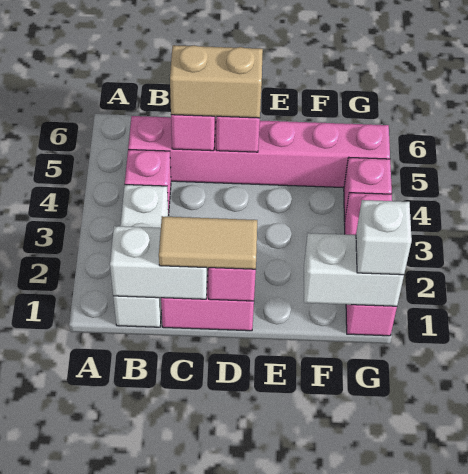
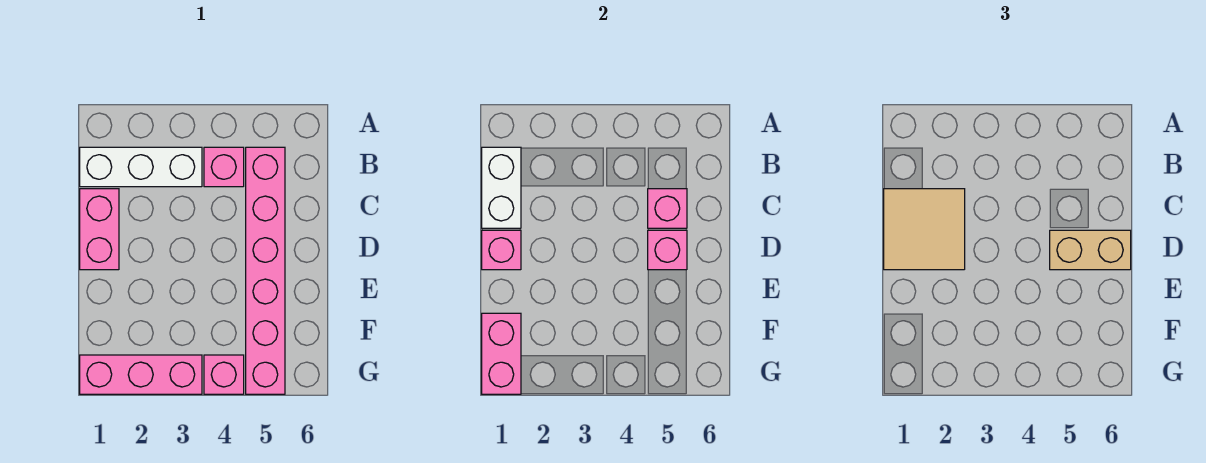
tan tile C1:D1 level 3 -> tan tile C1:D2 level 3
tan brick C5:D5 level 3 -> tan brick D5:D6 level 3
white brick F1:G1 level 2 -> pink brick F1:G1 level 2
white brick G1 level 3 -> none

